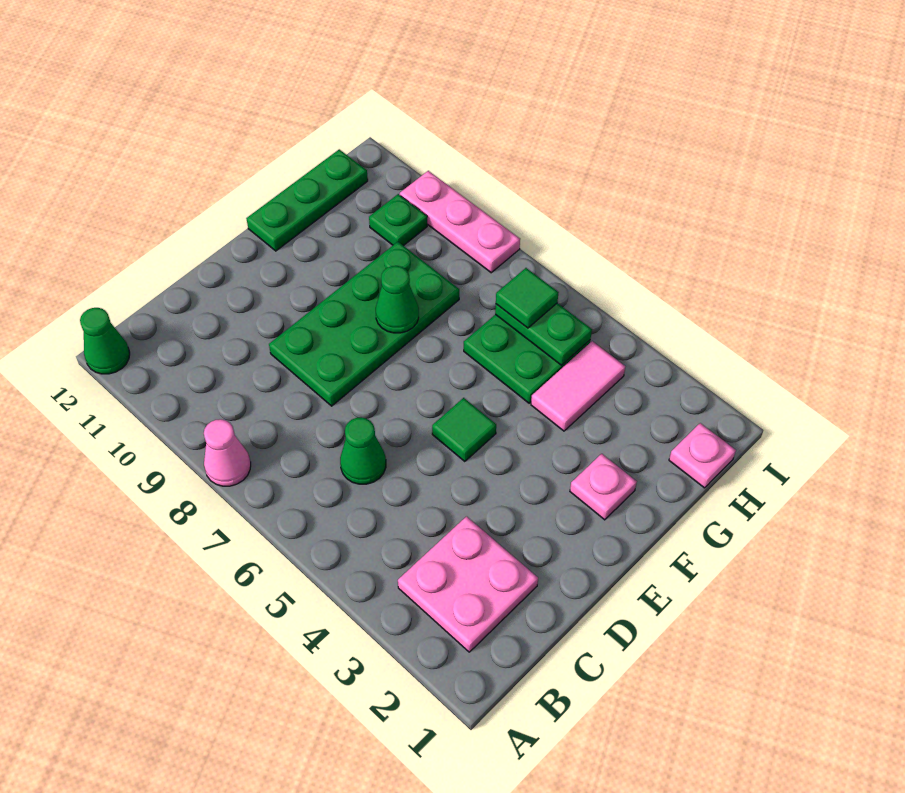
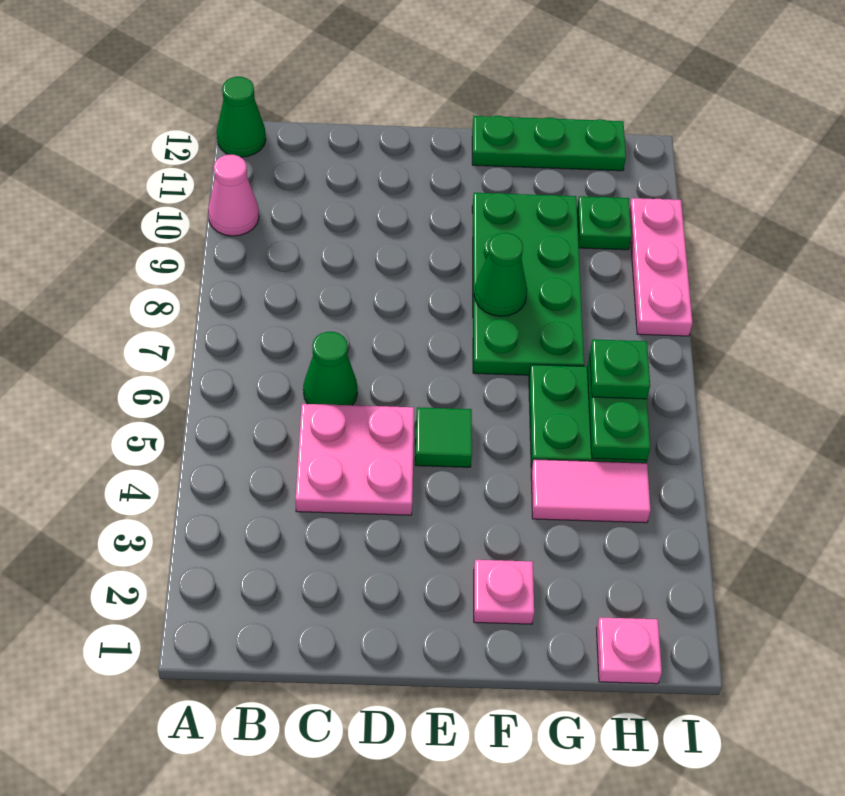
pink cone A8 level 1 -> pink cone A10 level 1
pink plate B2:C3 level 1 -> pink plate C4:D5 level 1
green plate D8:G9 level 1 -> green plate F7:G10 level 1
green tile H6 level 3 -> green plate H6 level 3

